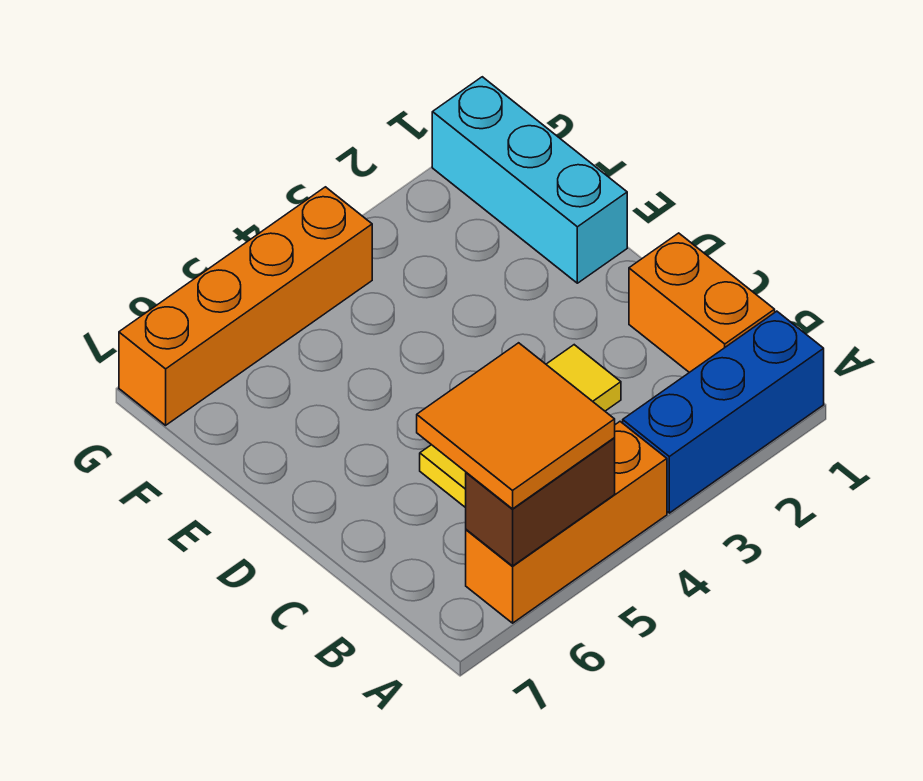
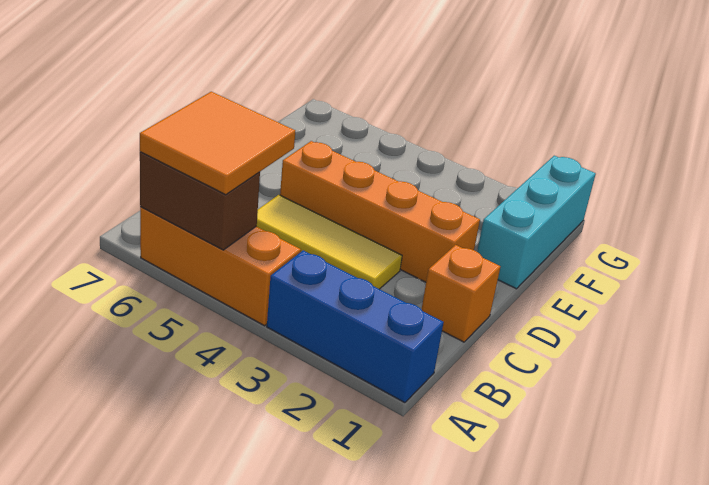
orange brick B1:C1 level 1 -> orange brick C1 level 1
orange brick G4:G7 level 1 -> orange brick D2:D5 level 1

